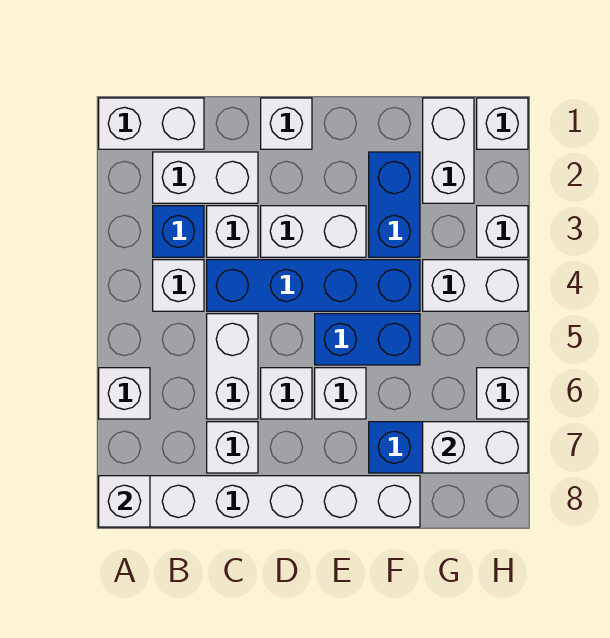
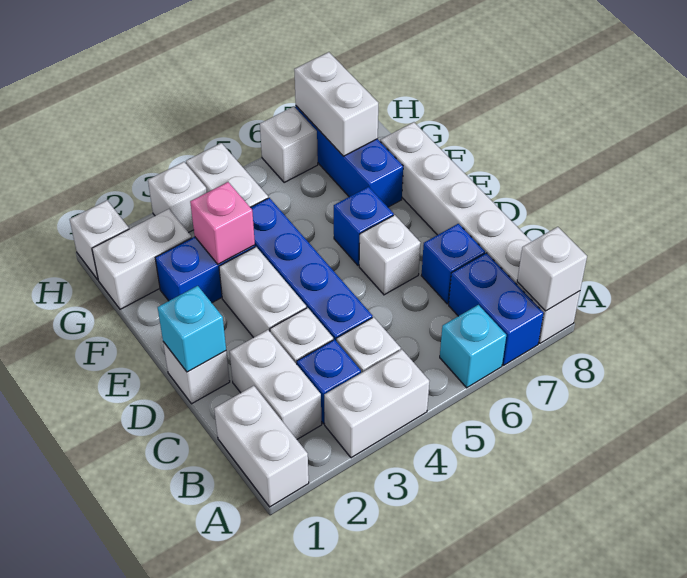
white brick A6 level 1 -> cyan brick A6 level 1
white brick C5:C6 level 1 -> white brick A3:A4 level 1
white brick C7 level 1 -> blue brick C7 level 1
none -> cyan brick D1 level 2
blue brick E5:F5 level 1 -> blue brick A7:B7 level 1
white brick E6 level 1 -> blue brick E6 level 1
none -> pink brick F3 level 2

